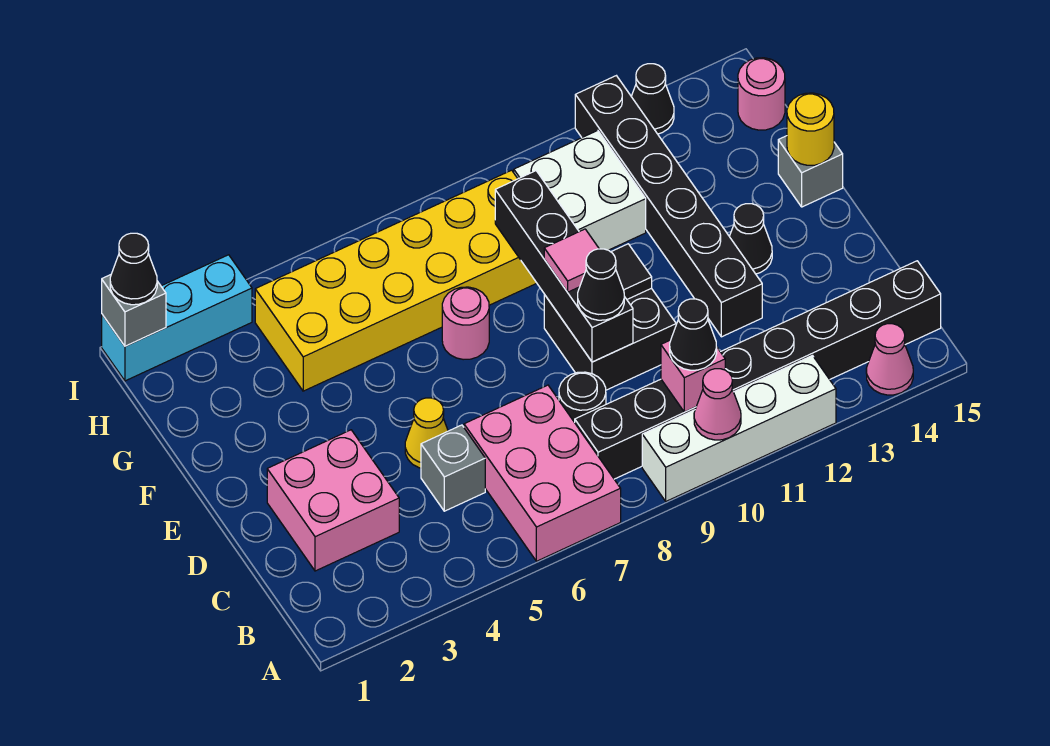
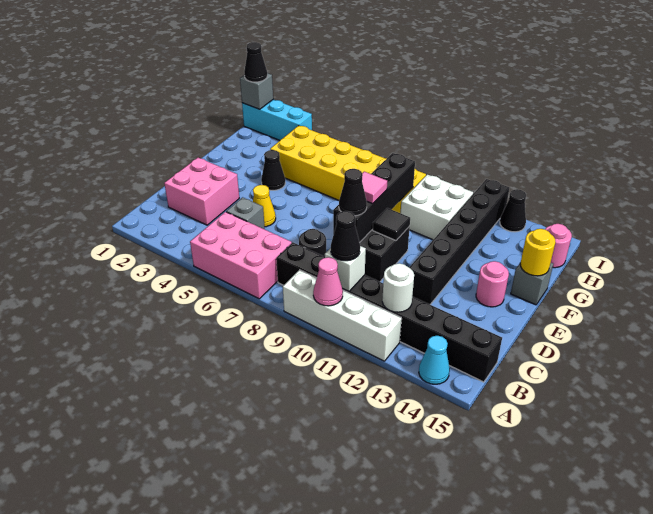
pink brick A6:C7 level 1 -> pink brick A5:B7 level 1
pink cone A14 level 1 -> cyan cone A14 level 1
pink brick B10 level 2 -> white brick B10 level 2
none -> white round brick B12 level 2
black cone E13 level 1 -> black cone F4 level 1
pink round brick F7 level 1 -> pink round brick E14 level 1

